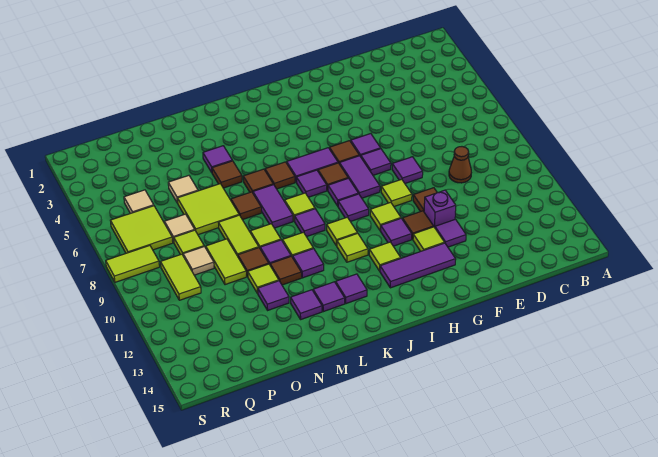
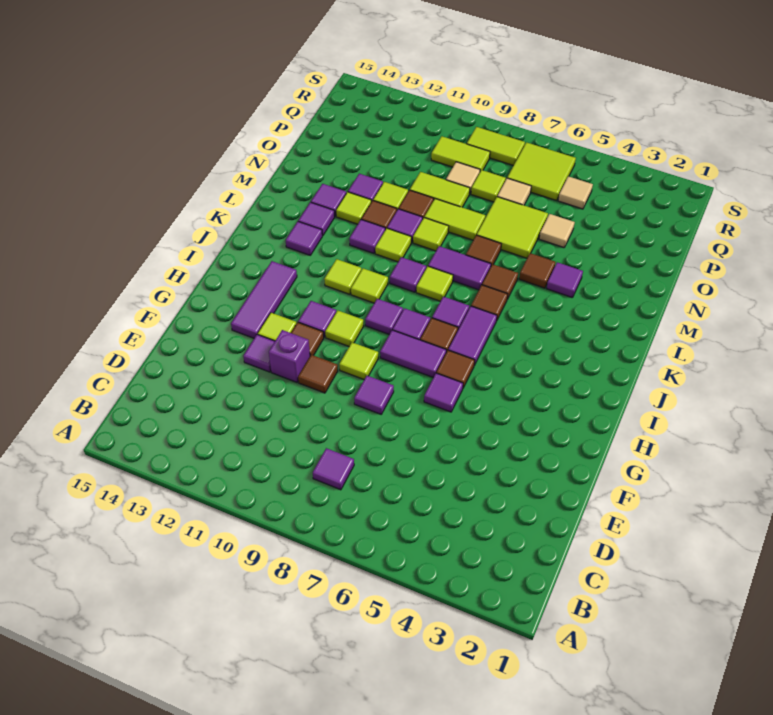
brown cone D9 level 1 -> none
purple tile G7 level 1 -> purple tile C8 level 1
lime tile I12 level 1 -> lime tile M12 level 1
lime tile R8:S8 level 1 -> lime tile R8:R9 level 1

